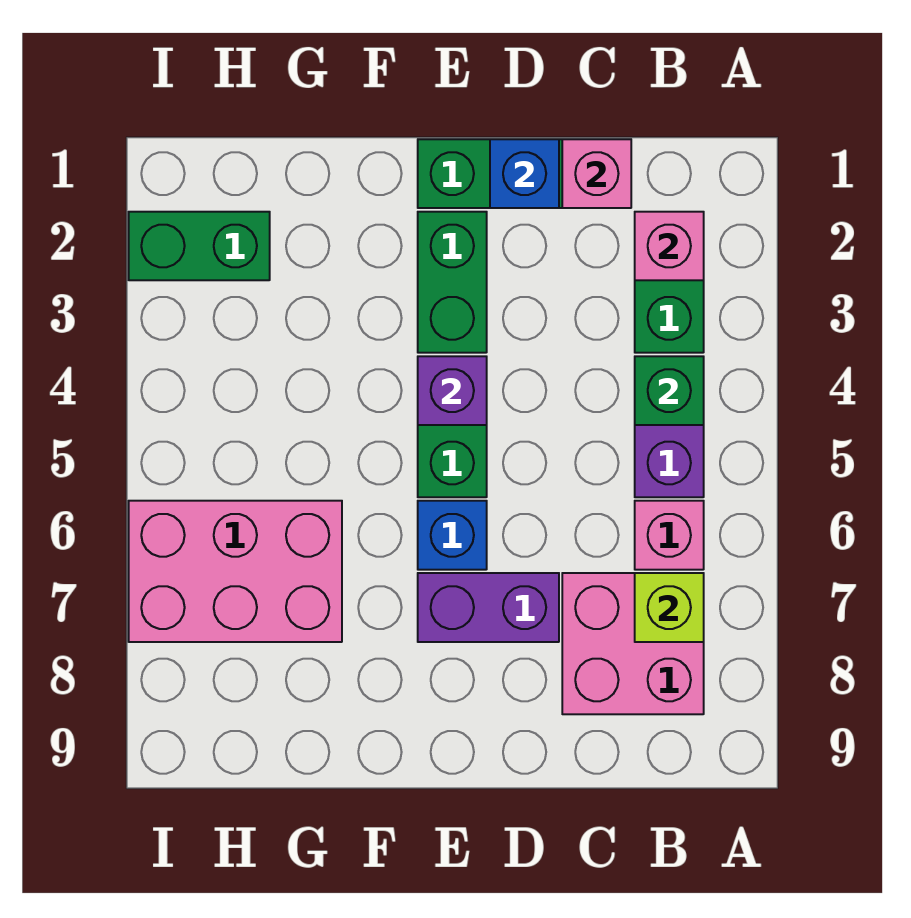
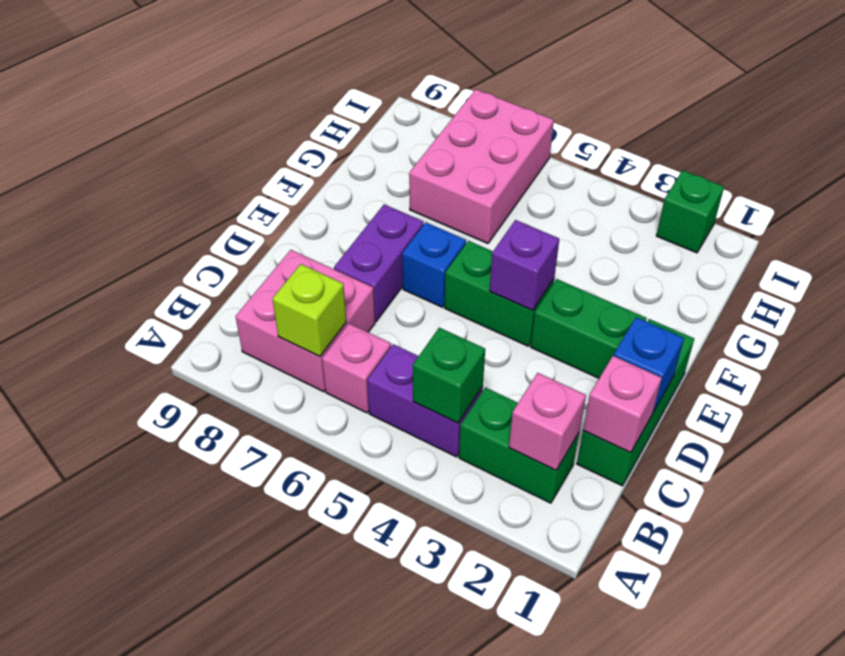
green brick H2:I2 level 1 -> green brick I2 level 1

